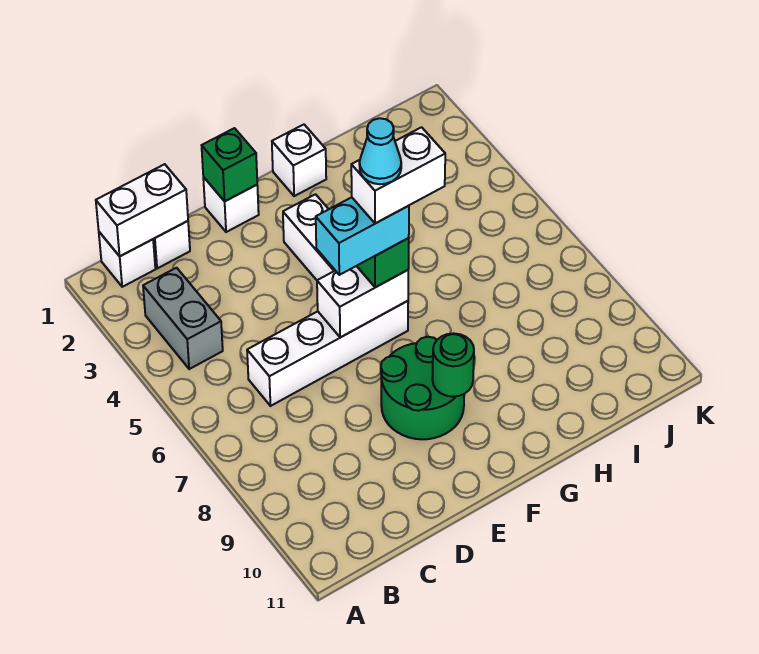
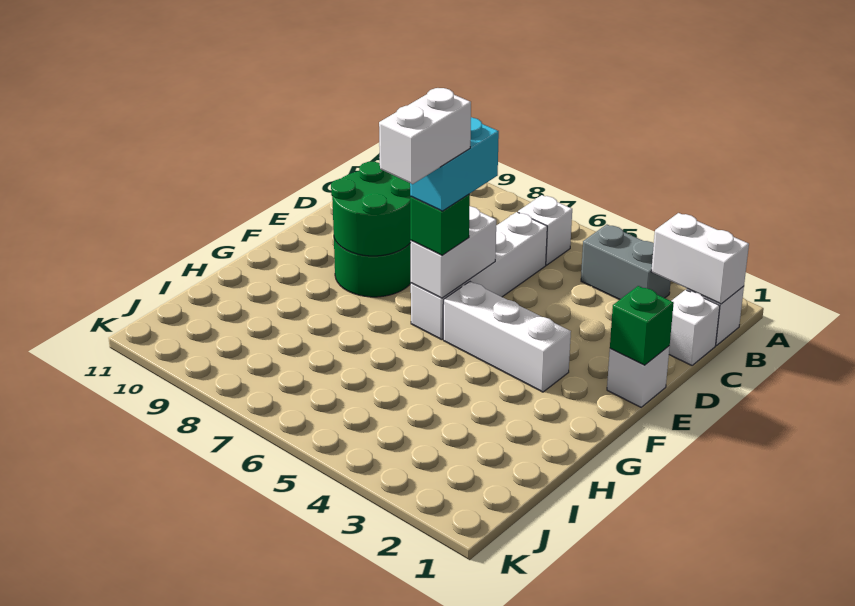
white brick B1:C1 level 2 -> white brick B1:B2 level 2
cyan cone F6 level 6 -> none
green round brick F9 level 2 -> green round brick E8:F9 level 2
white brick G1 level 1 -> white brick B6 level 1

